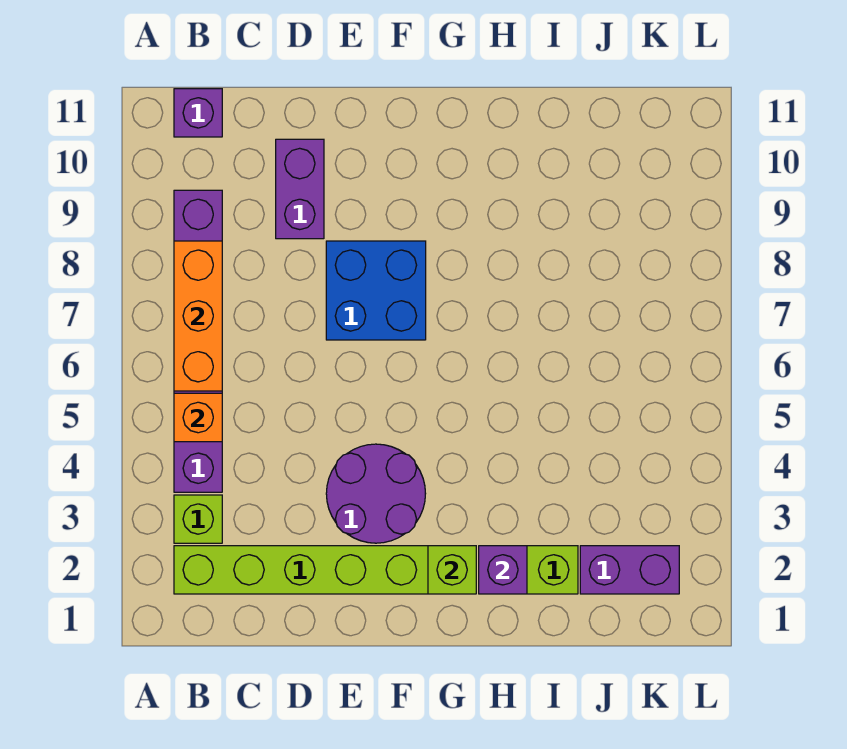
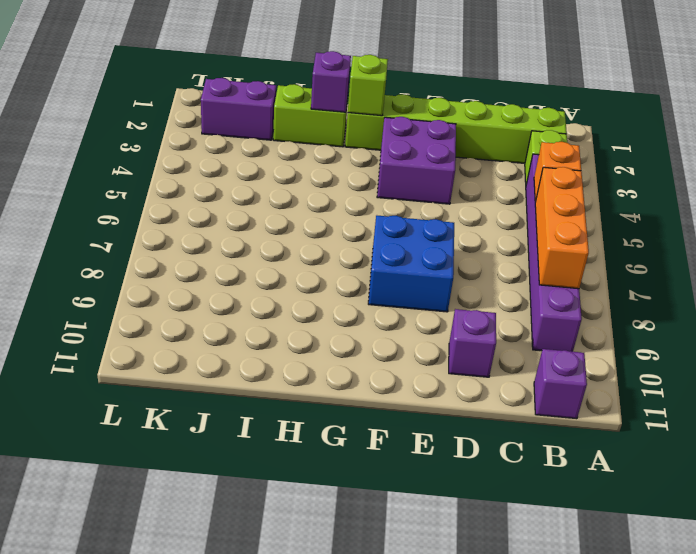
purple brick D9:D10 level 1 -> purple brick D10 level 1
purple round brick E3:F4 level 1 -> purple brick E3:F4 level 1

